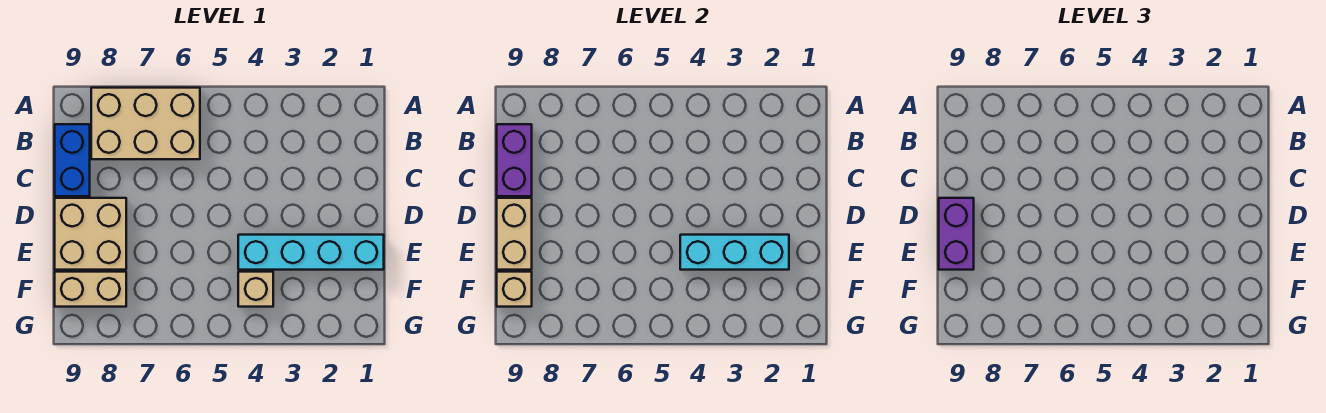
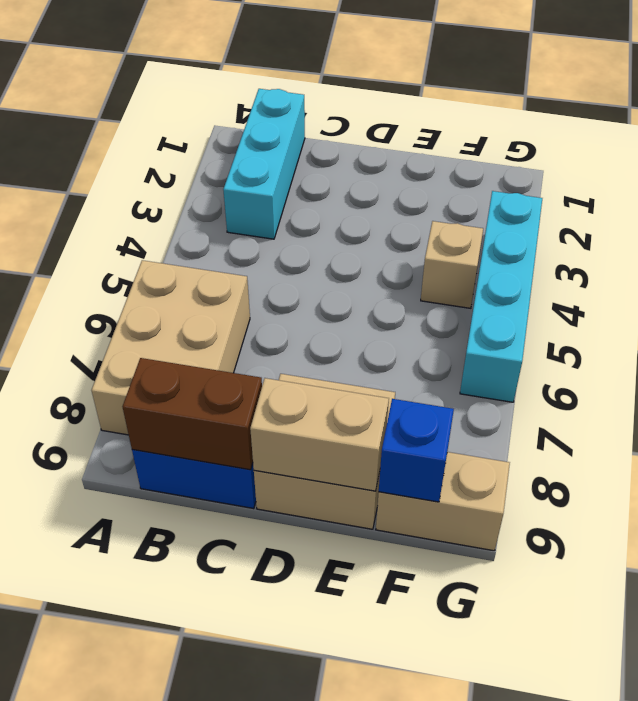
purple brick B9:C9 level 2 -> brown brick B9:C9 level 2
purple brick D9:E9 level 3 -> none
cyan brick E1:E4 level 1 -> cyan brick G3:G6 level 1
cyan brick E2:E4 level 2 -> cyan brick B1:B3 level 1
tan brick F8:F9 level 1 -> tan brick F9:G9 level 1
tan brick F9 level 2 -> blue brick F9 level 2

